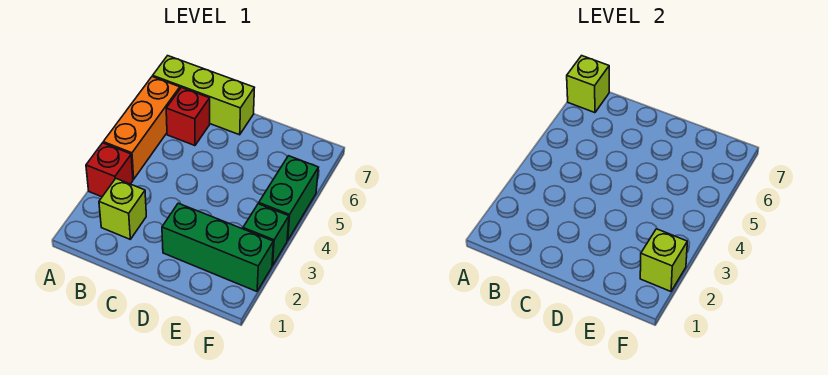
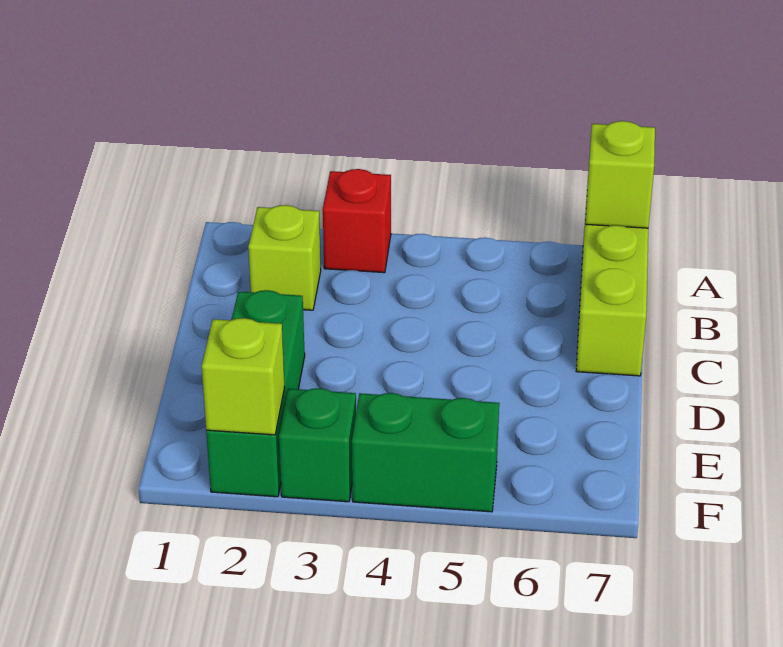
orange brick A4:A6 level 1 -> none
red brick B6 level 1 -> none

